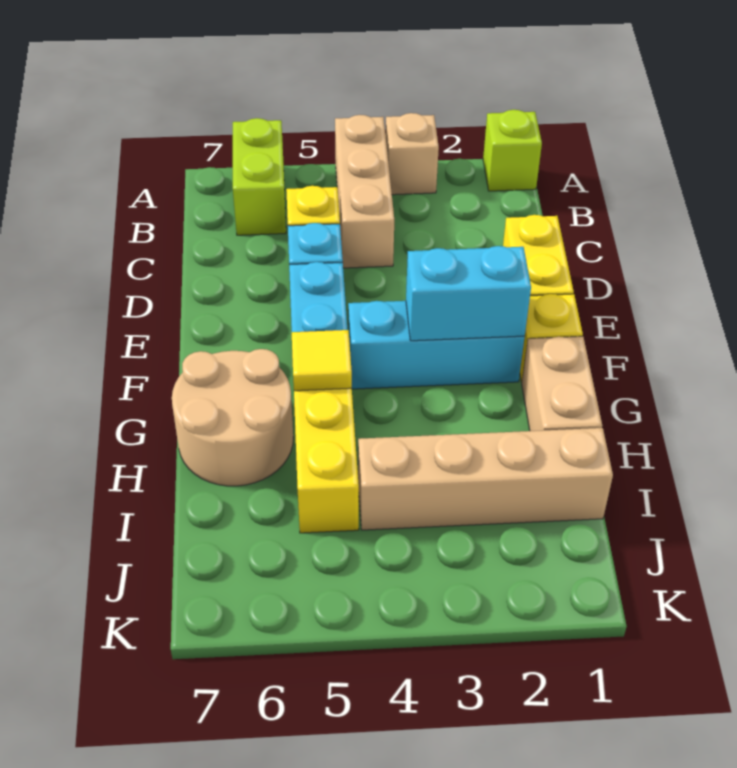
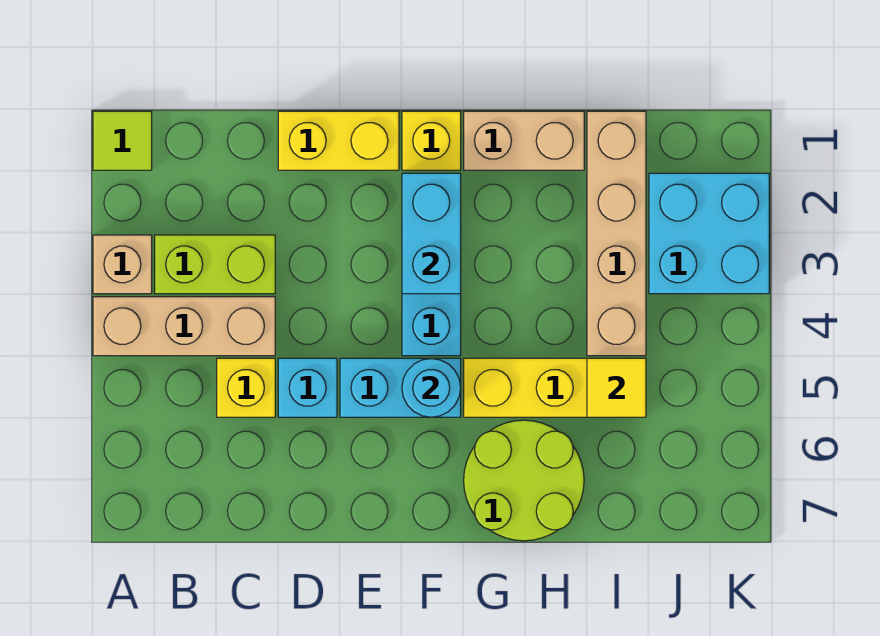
lime brick A1 level 1 -> lime tile A1 level 1
lime brick A6:B6 level 1 -> lime brick B3:C3 level 1
none -> cyan round brick F5 level 2
yellow tile G5 level 2 -> yellow tile I5 level 2
tan round brick G6:H7 level 1 -> lime round brick G6:H7 level 1
none -> cyan brick J2:K3 level 1

